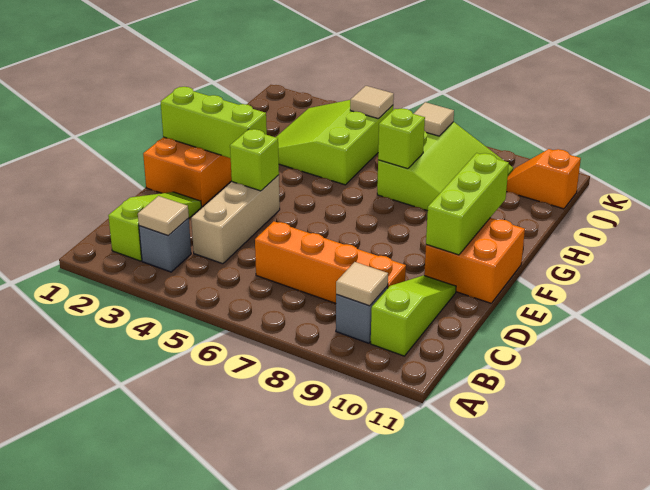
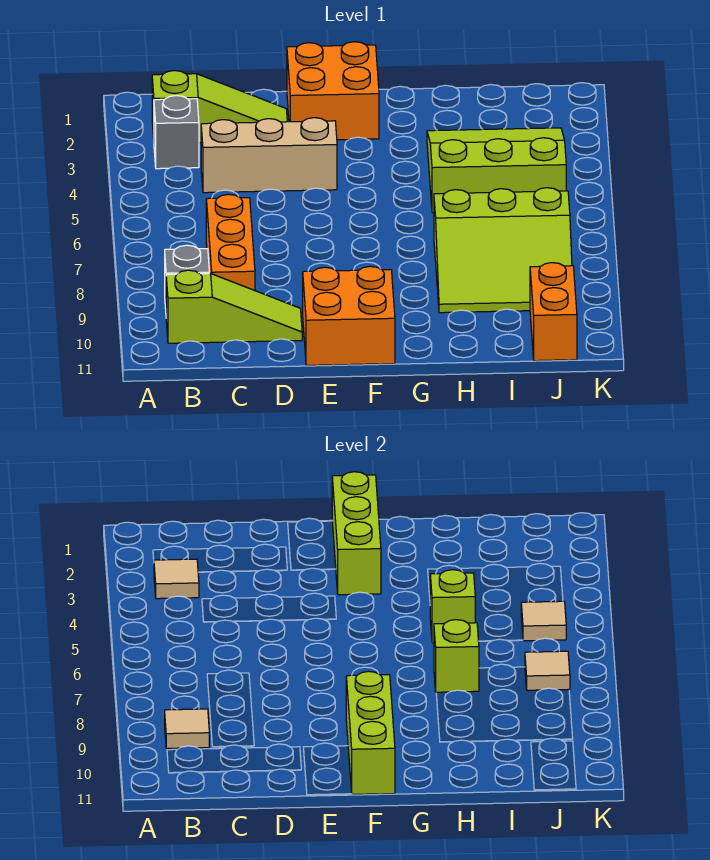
orange brick C6:C9 level 1 -> orange brick C7:C9 level 1
lime brick E4 level 2 -> lime brick H5 level 2
lime brick E10:G10 level 2 -> lime brick F9:F11 level 2
orange slope J10:J11 level 1 top 11 -> orange brick J10:J11 level 1

